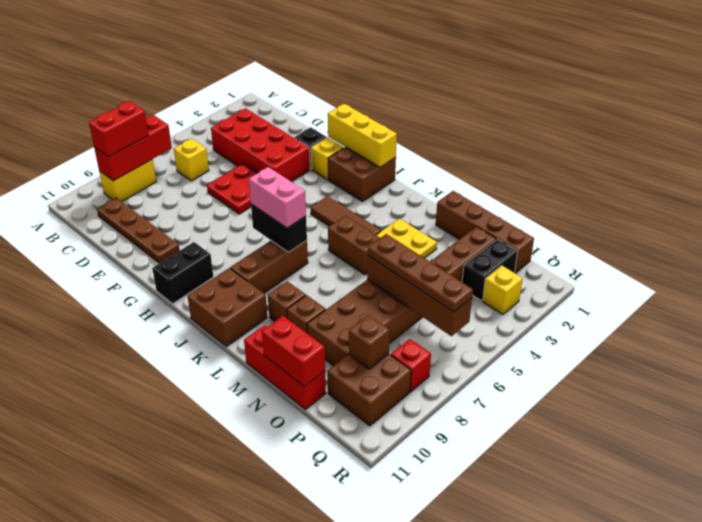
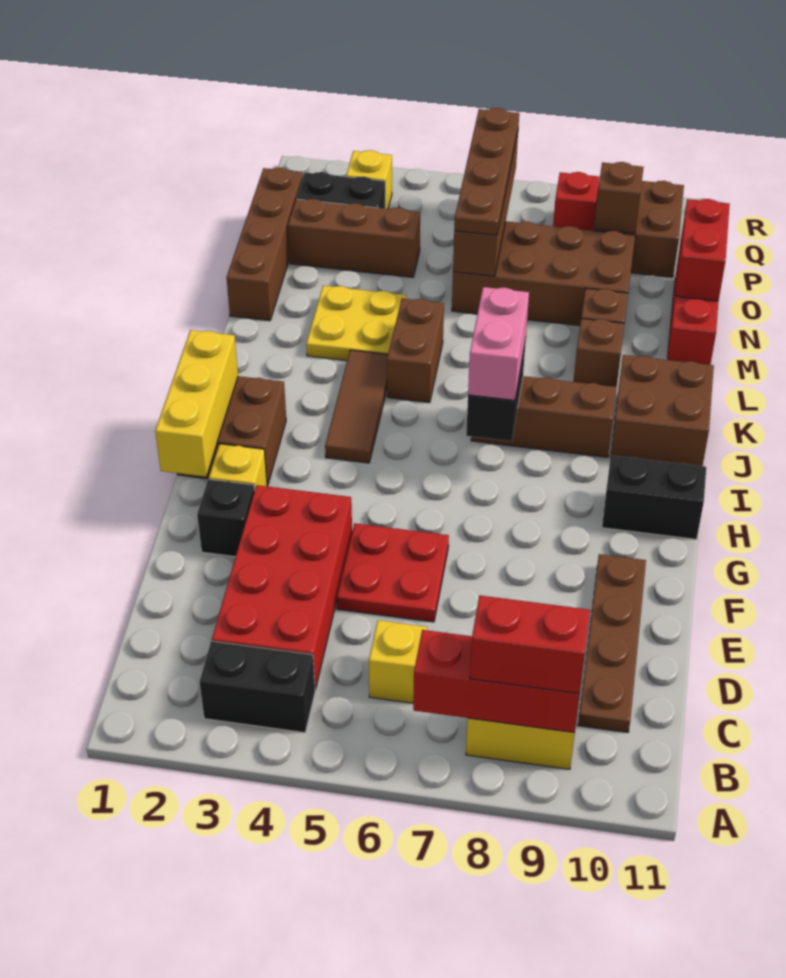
none -> black brick B3:B4 level 1

